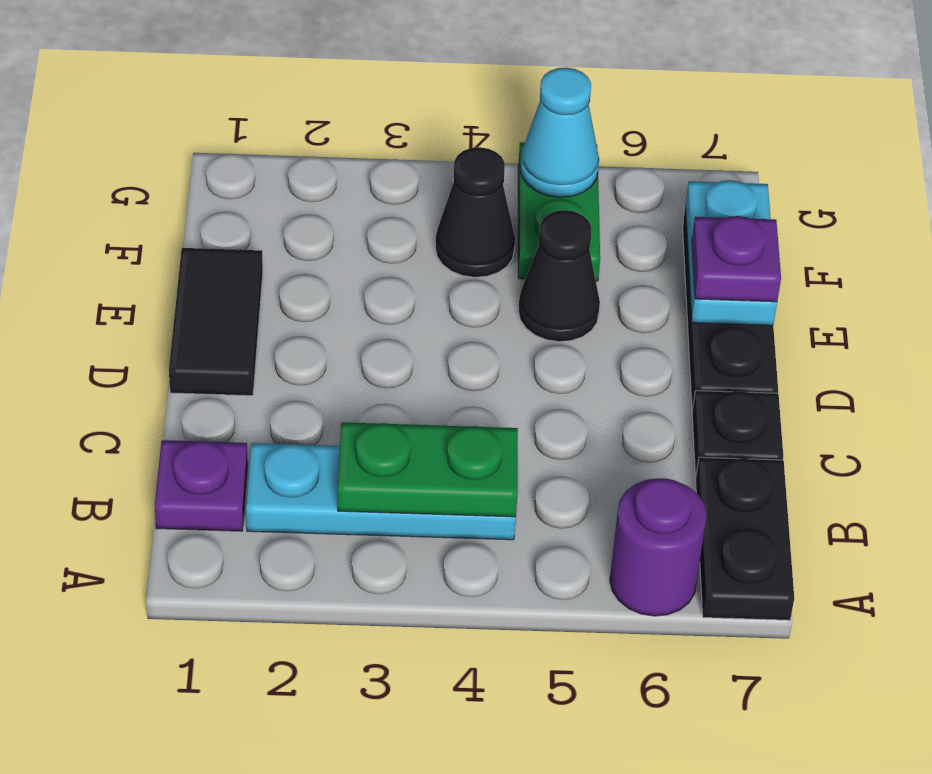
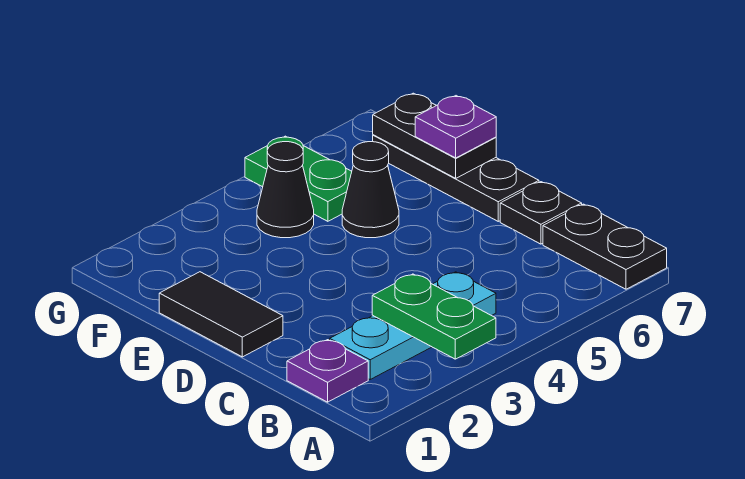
purple round brick A6 level 1 -> none
green plate B3:B4 level 2 -> green plate A3:B3 level 2
cyan plate E7:F7 level 2 -> black plate E7:F7 level 2
cyan cone G5 level 2 -> none

